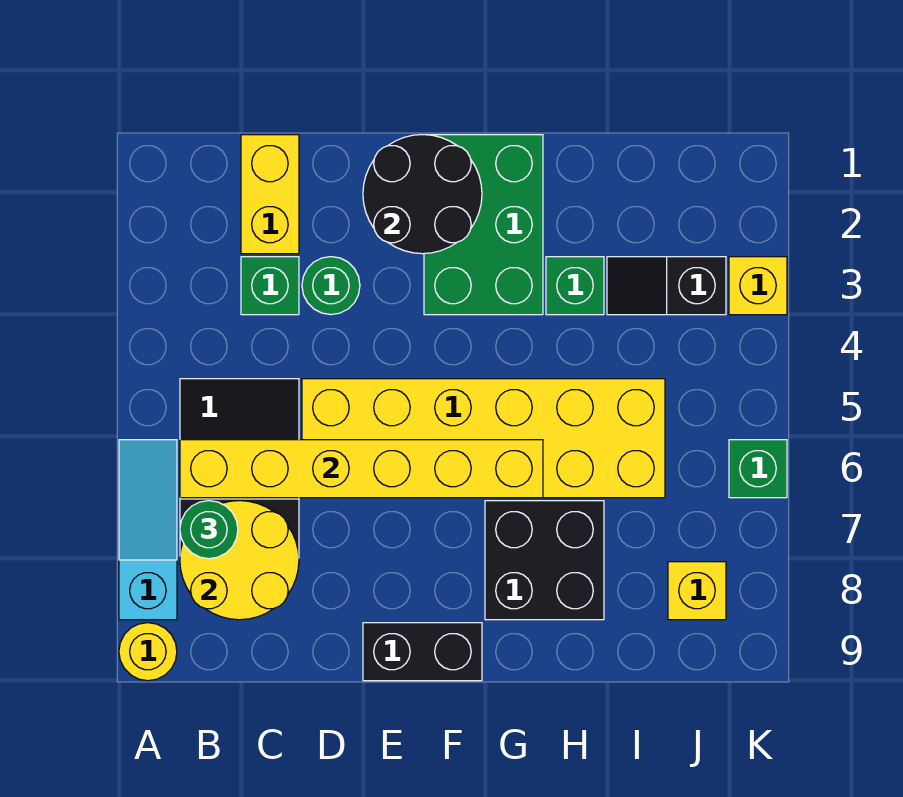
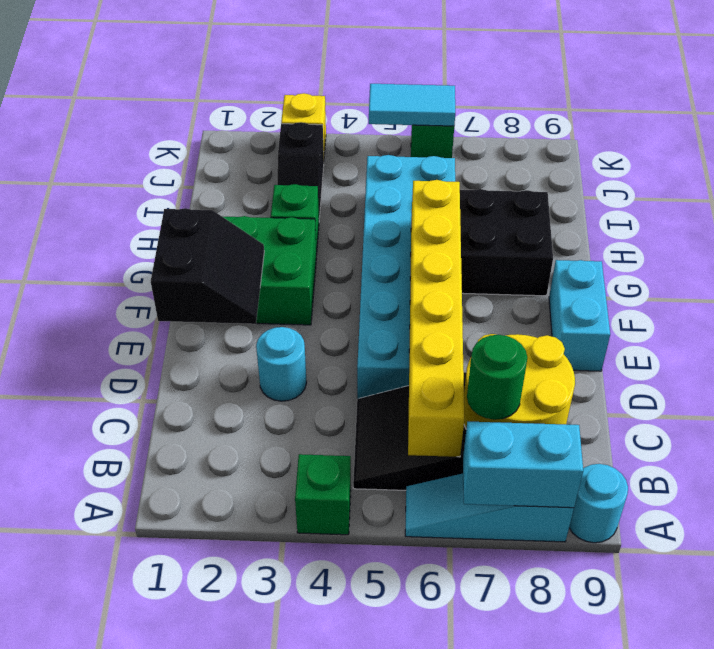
none -> cyan brick A7:A8 level 2
yellow round brick A9 level 1 -> cyan round brick A9 level 1
yellow brick C1:C2 level 1 -> none
green brick C3 level 1 -> green brick A4 level 1
green round brick D3 level 1 -> cyan round brick D3 level 1
yellow brick D5:I6 level 1 -> cyan brick D5:I6 level 1
black round brick E1:F2 level 2 -> black slope E1:F2 level 2 top 1
black brick E9:F9 level 1 -> cyan brick E9:F9 level 1
yellow brick J8 level 1 -> none
none -> cyan tile K5:K6 level 2

